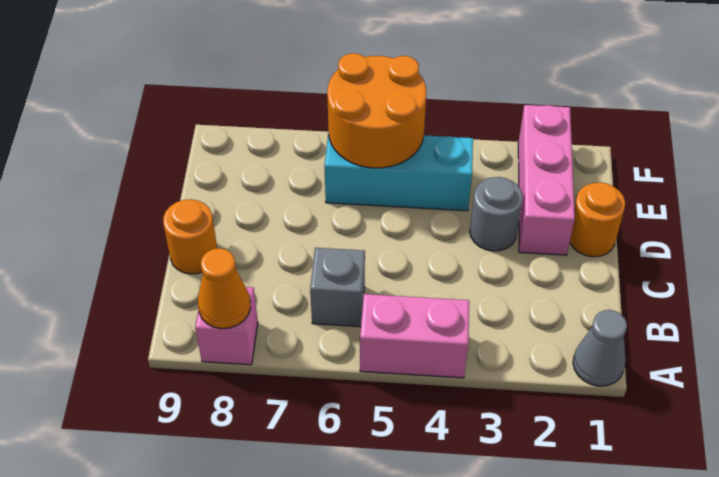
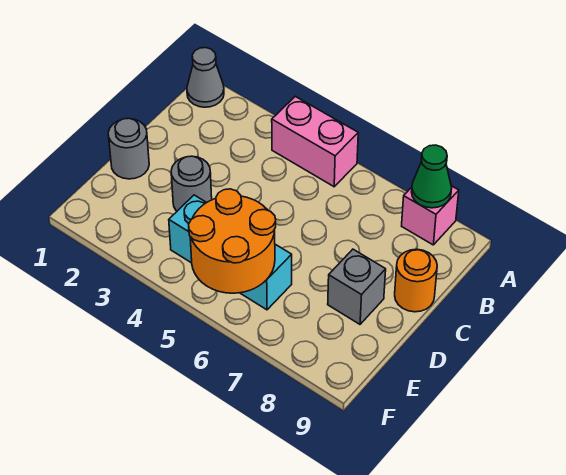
orange cone A8 level 2 -> green cone A8 level 2
grey brick B6 level 1 -> grey brick D8 level 1
orange round brick D1 level 1 -> grey round brick D1 level 1
pink brick D2:F2 level 1 -> none

